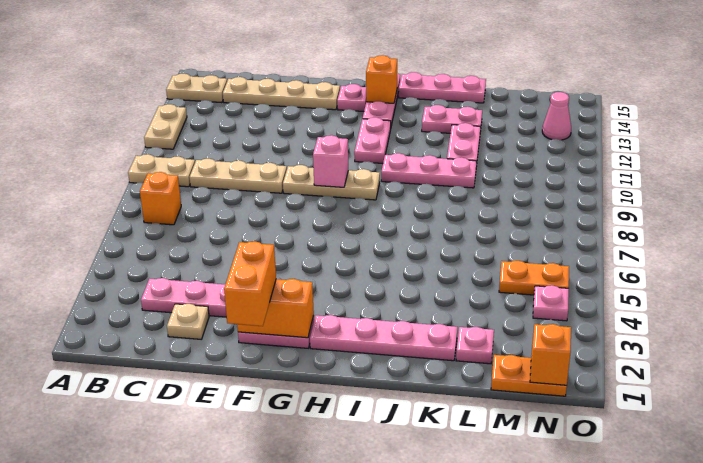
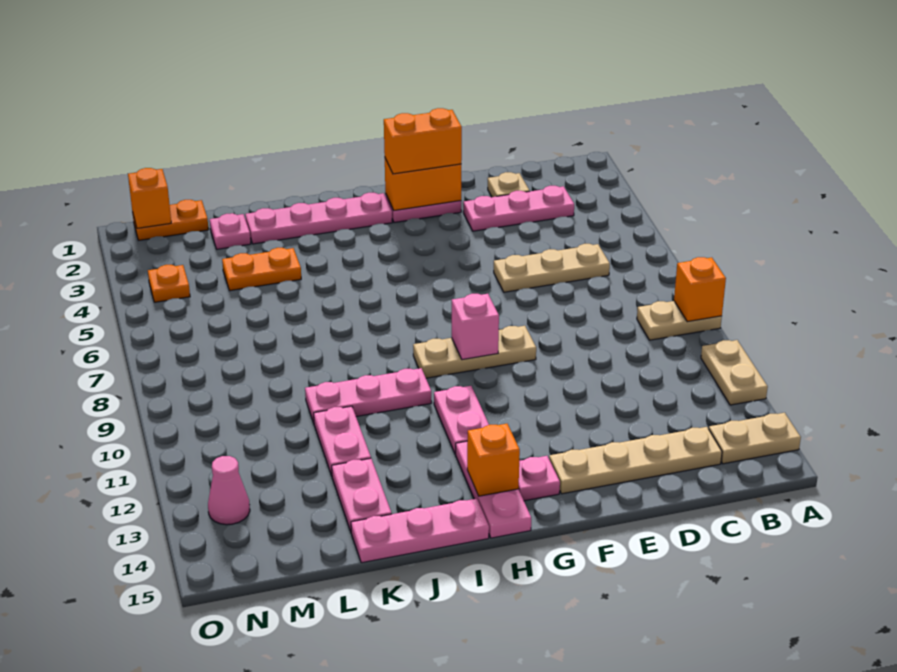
orange brick B7 level 1 -> orange brick A9 level 2
tan plate C9:E9 level 1 -> tan plate C6:E6 level 1
orange brick F1:F2 level 3 -> orange brick F2:G2 level 3
pink plate J13:K13 level 1 -> pink plate K13:K14 level 1
orange plate M5:N5 level 1 -> orange plate K4:L4 level 1
pink plate N4 level 1 -> orange plate N4 level 1

